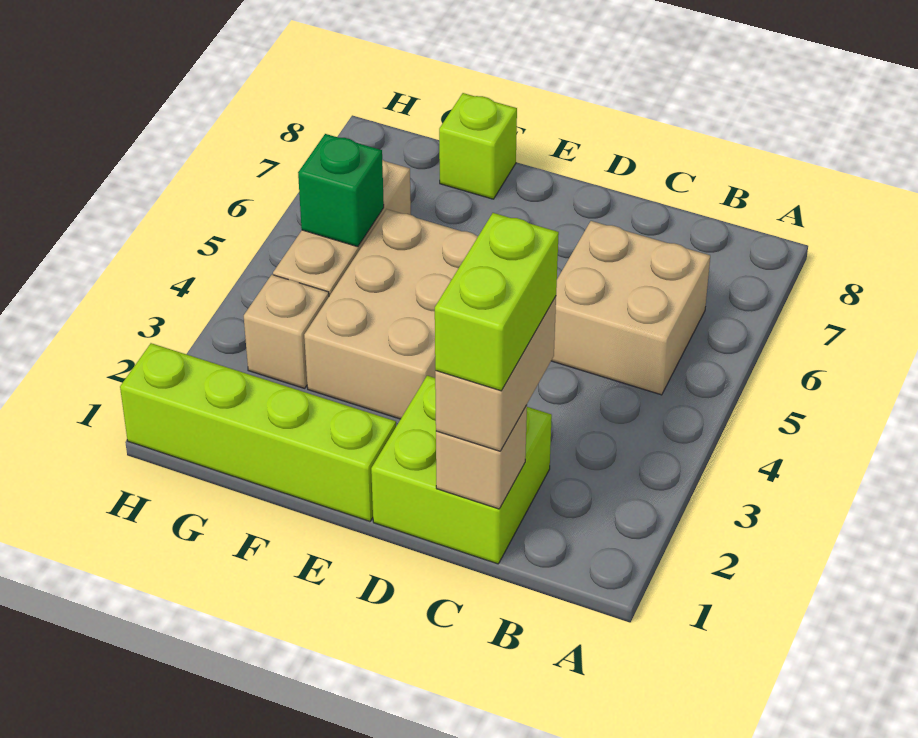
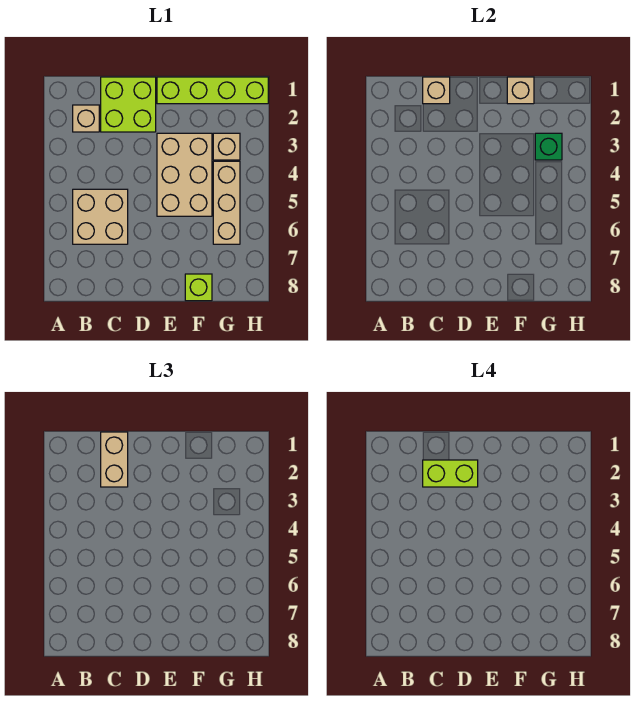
none -> tan brick B2 level 1
lime brick C1:C2 level 4 -> lime brick C2:D2 level 4
none -> tan brick F1 level 2
green brick G5 level 2 -> green brick G3 level 2

